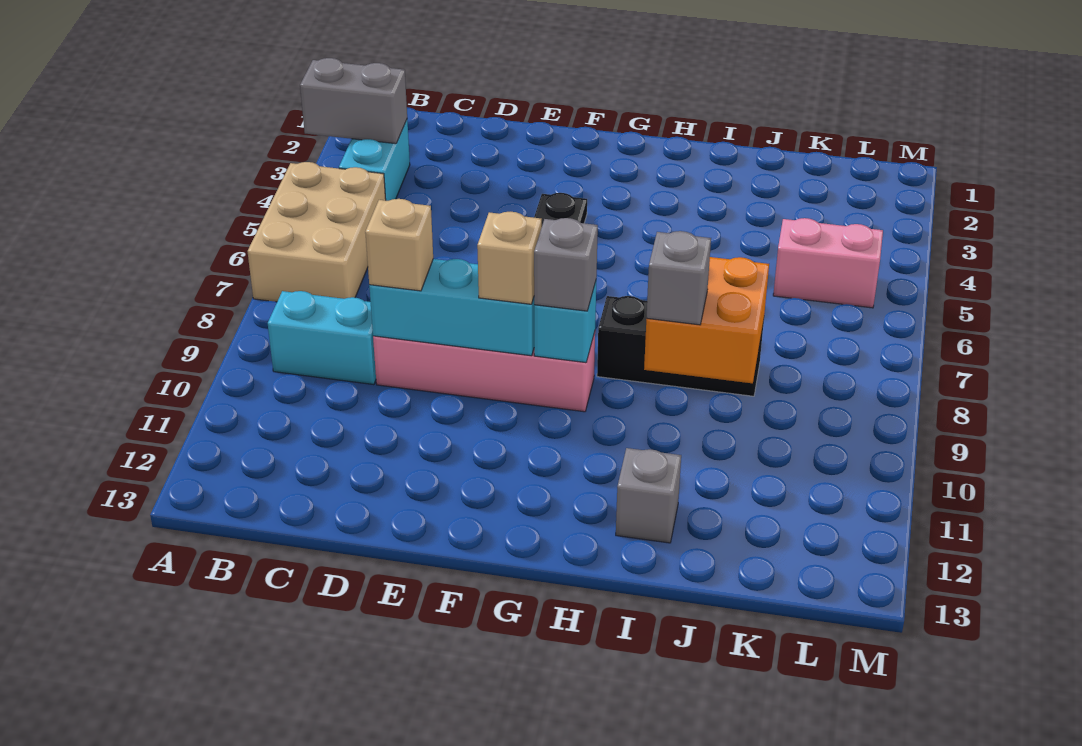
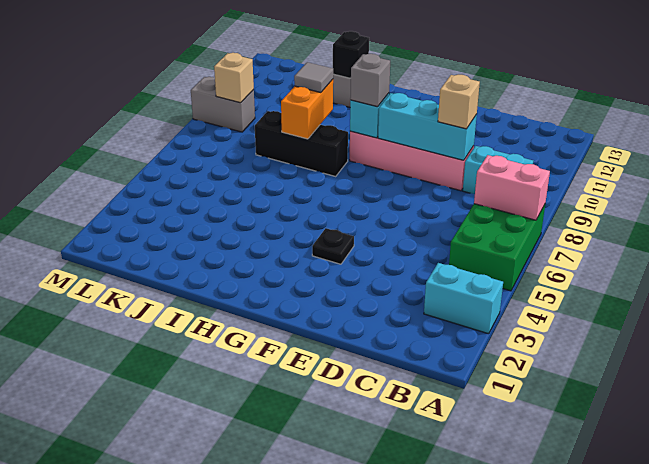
grey brick A3:B3 level 2 -> grey brick L9:M9 level 1
tan brick A5:B7 level 1 -> green brick A5:B7 level 1
cyan brick B3:B4 level 1 -> cyan brick A3:B3 level 1
tan brick F9 level 3 -> tan brick L9 level 2
orange brick I8:J9 level 2 -> orange brick I8:I9 level 2
grey brick I9 level 3 -> grey tile I9 level 3
none -> black brick I12 level 2
pink brick K5:L5 level 1 -> pink brick A7:B7 level 2

